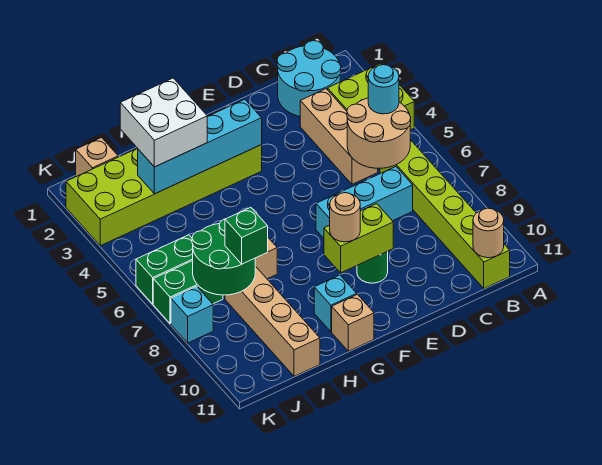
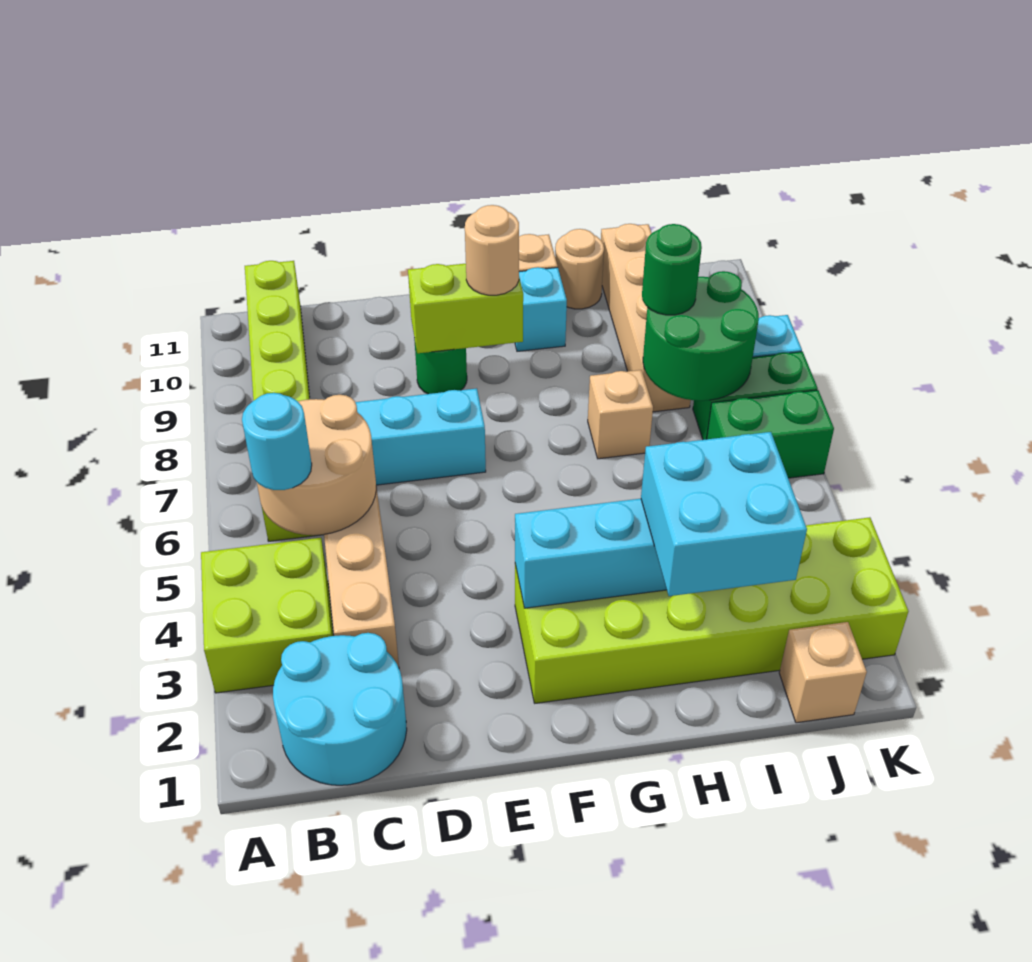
tan round brick B11 level 2 -> tan round brick H11 level 1
white brick H2:I3 level 3 -> cyan brick H2:I3 level 3
green brick I8 level 3 -> green round brick I8 level 3

